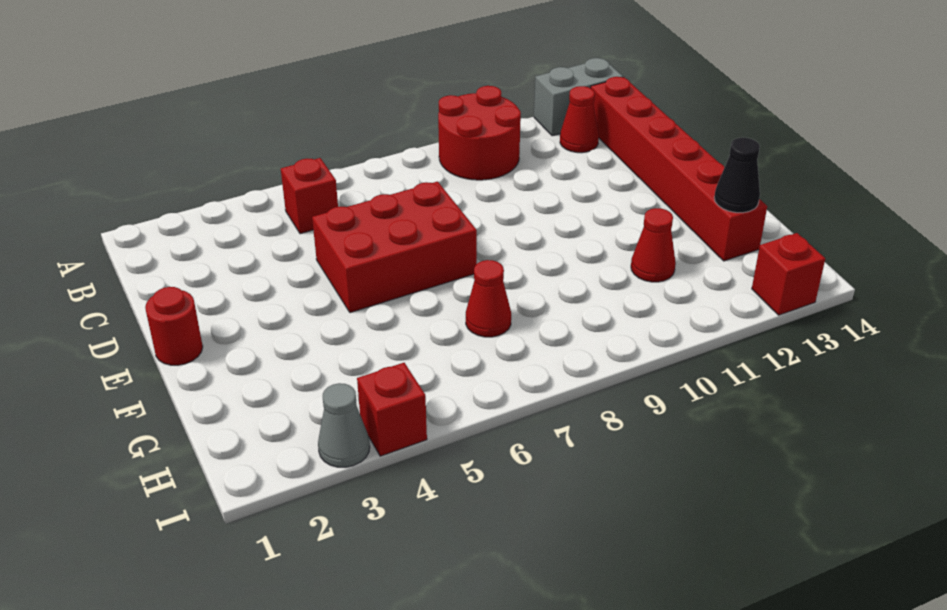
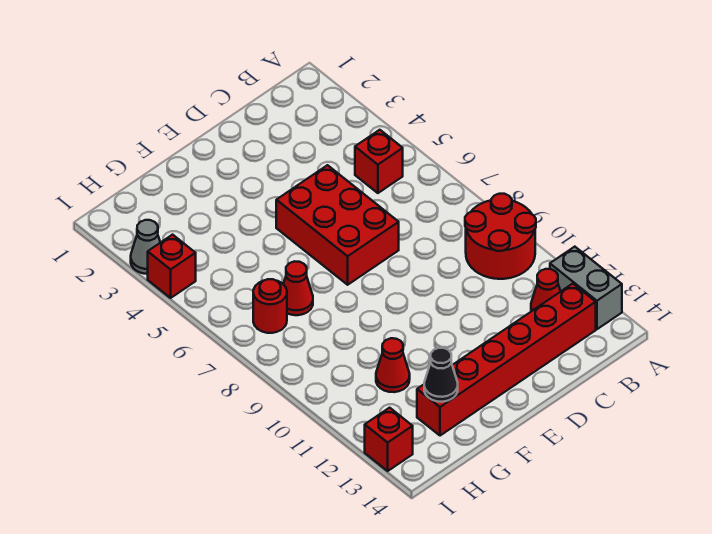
red round brick E1 level 1 -> red round brick H7 level 1

